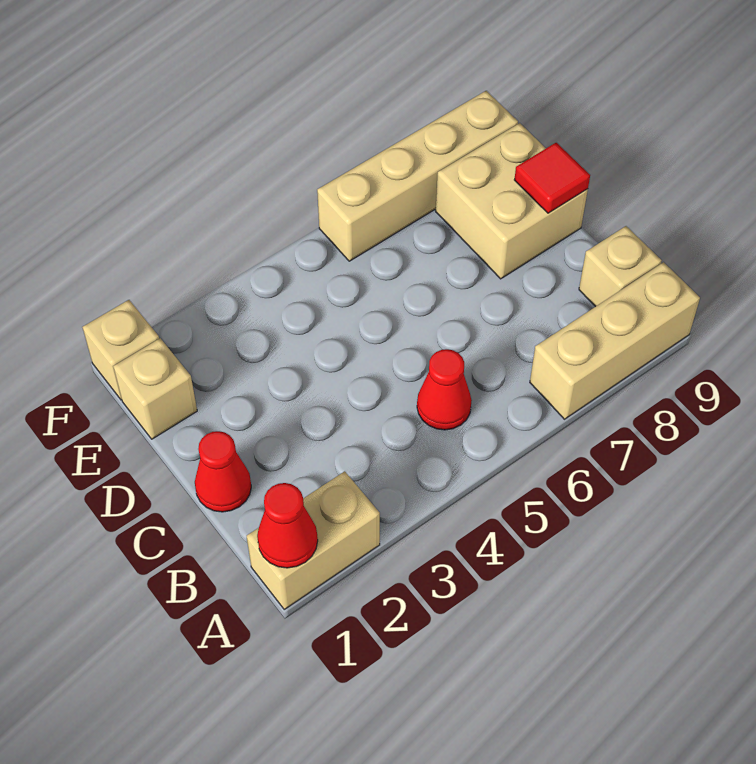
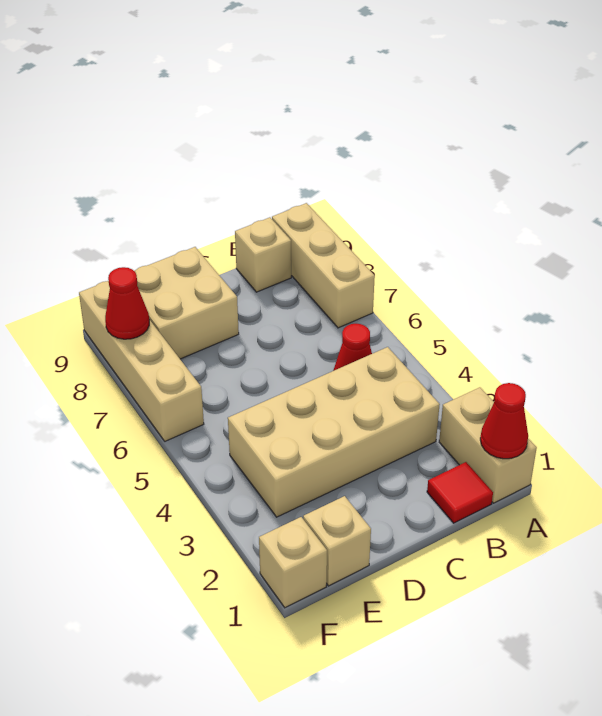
none -> tan brick B3:E4 level 1
red cone C1 level 1 -> red cone F8 level 2
red tile D9 level 2 -> red tile B1 level 1

